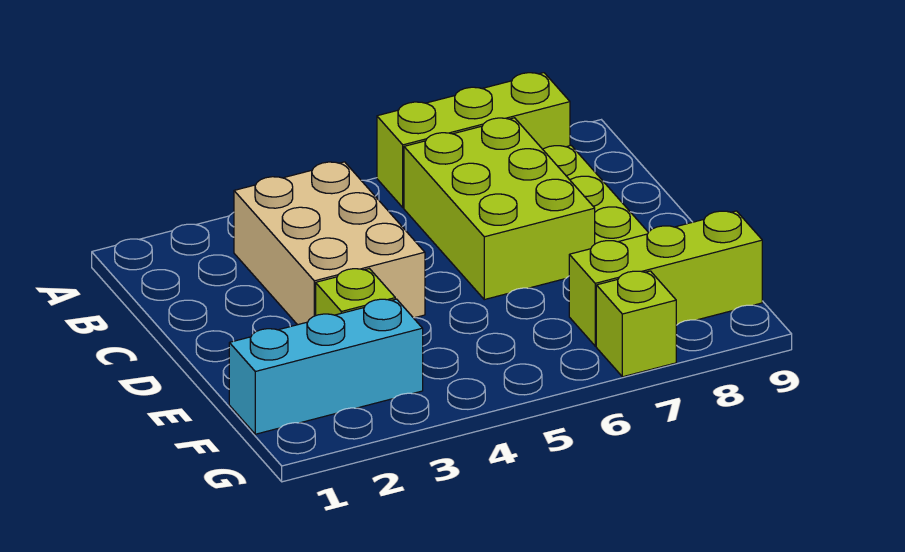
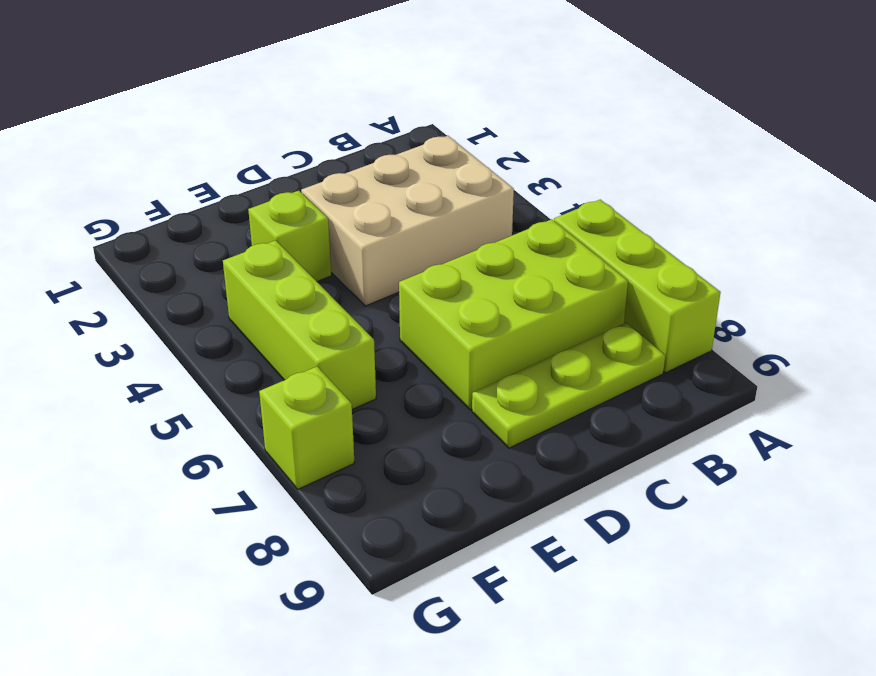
cyan brick F1:F3 level 1 -> none
lime brick F7:F9 level 1 -> lime brick F4:F6 level 1

